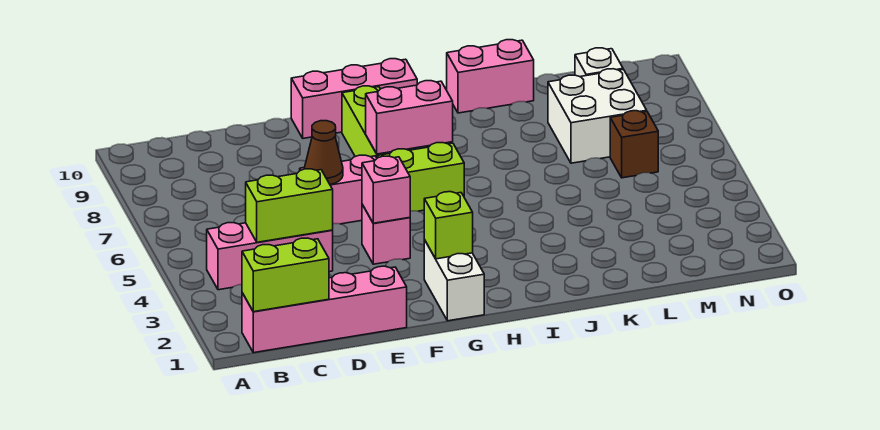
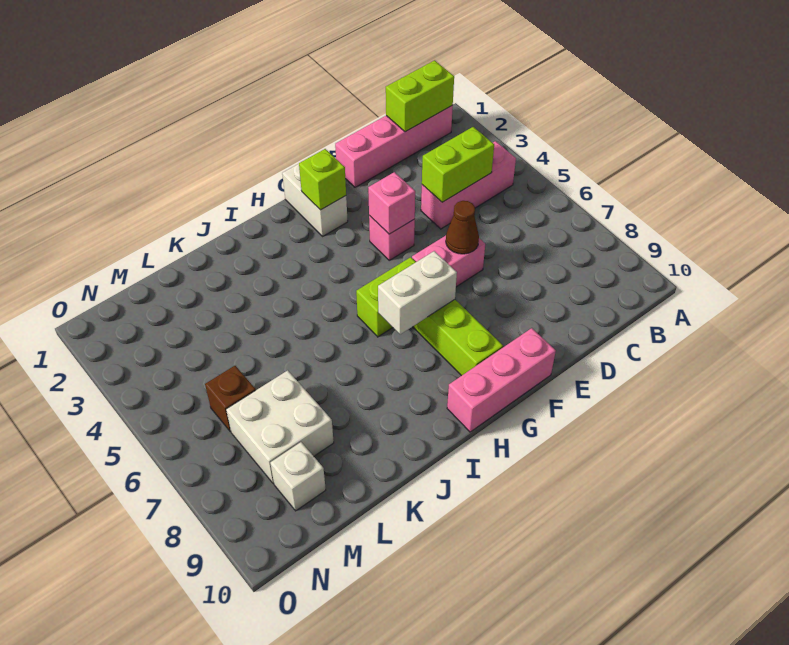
pink brick G7:H7 level 2 -> white brick G7:H7 level 2
pink brick J10:K10 level 1 -> none

